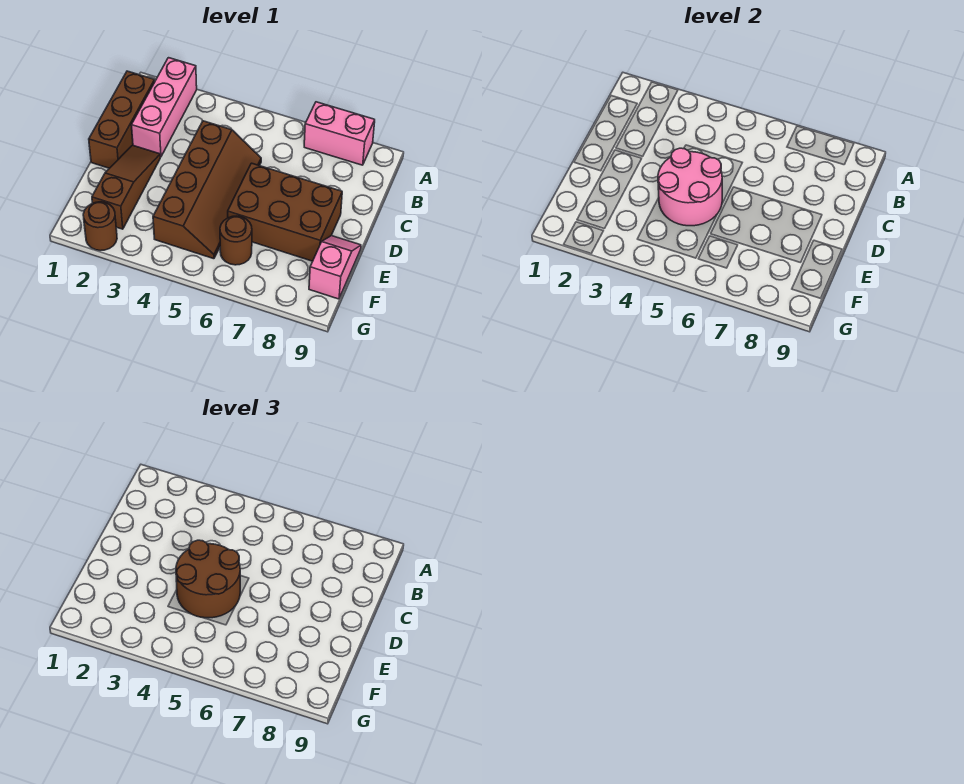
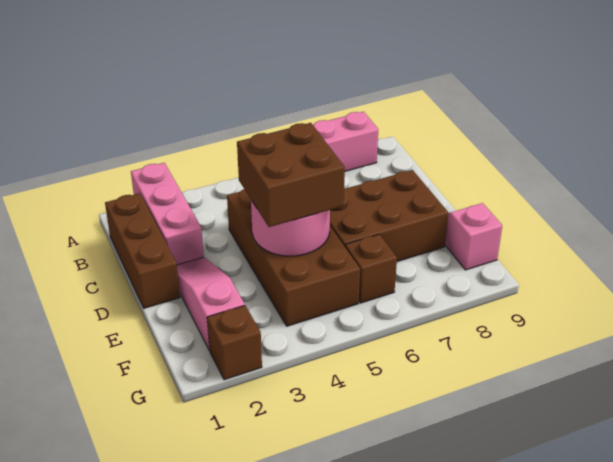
brown slope C4:F5 level 1 top 4 -> brown brick C4:F5 level 1
brown slope D2:F2 level 1 top F -> pink slope D2:F2 level 1 top F
brown round brick D4:E5 level 3 -> brown brick D4:E5 level 3
brown round brick F6 level 1 -> brown brick F6 level 1
brown round brick G2 level 1 -> brown brick G2 level 1

